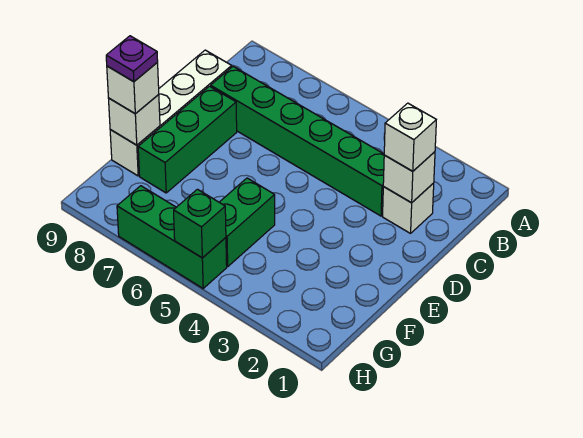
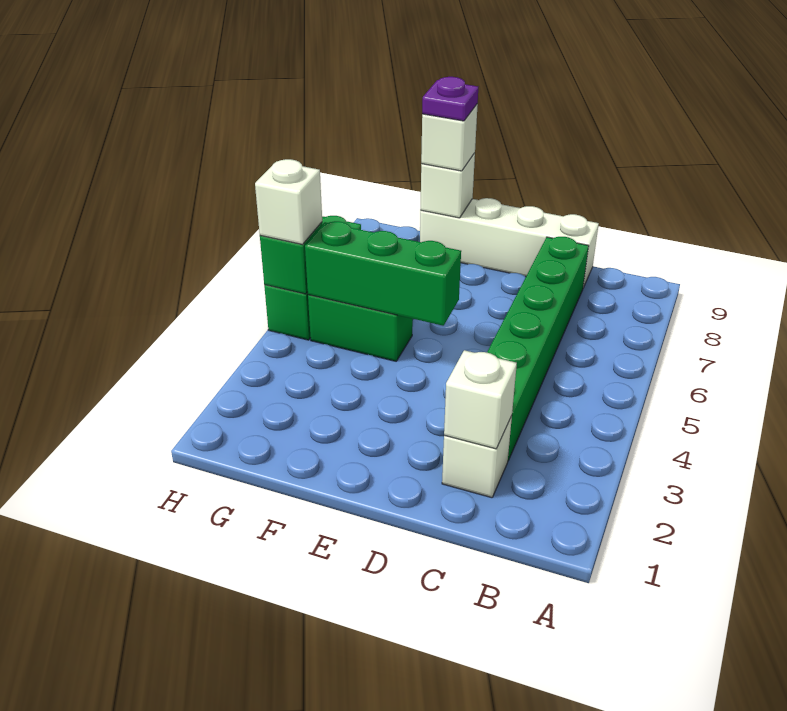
white brick C2 level 3 -> white brick H5 level 3
green brick D8:F8 level 1 -> green brick E5:G5 level 2

